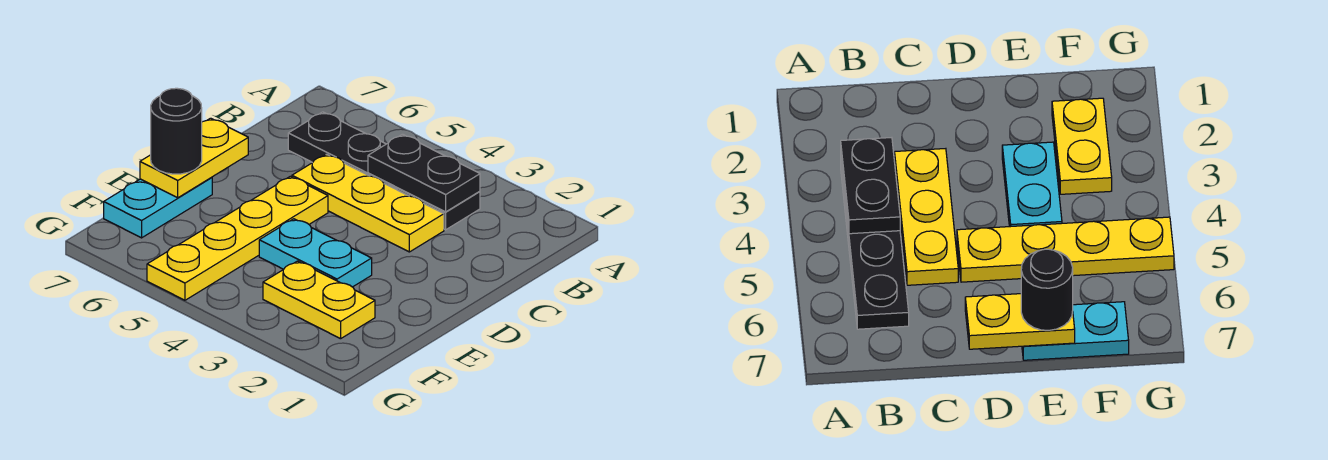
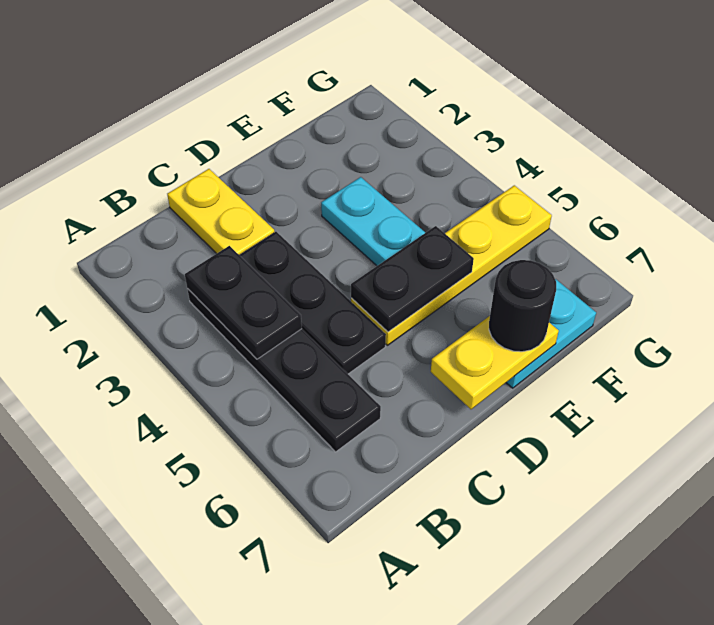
yellow plate C3:C5 level 1 -> black plate C3:C5 level 1
none -> black plate D5:E5 level 2
yellow plate F2:F3 level 1 -> yellow plate C1:C2 level 1

